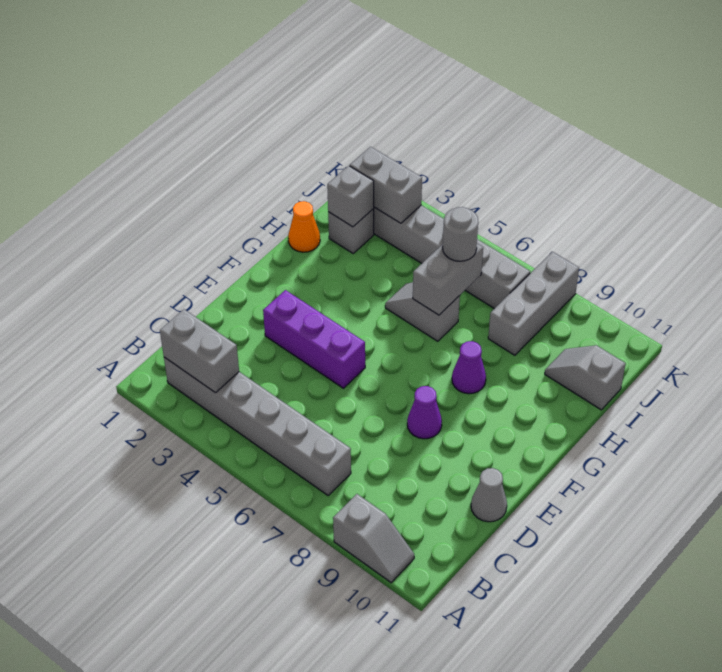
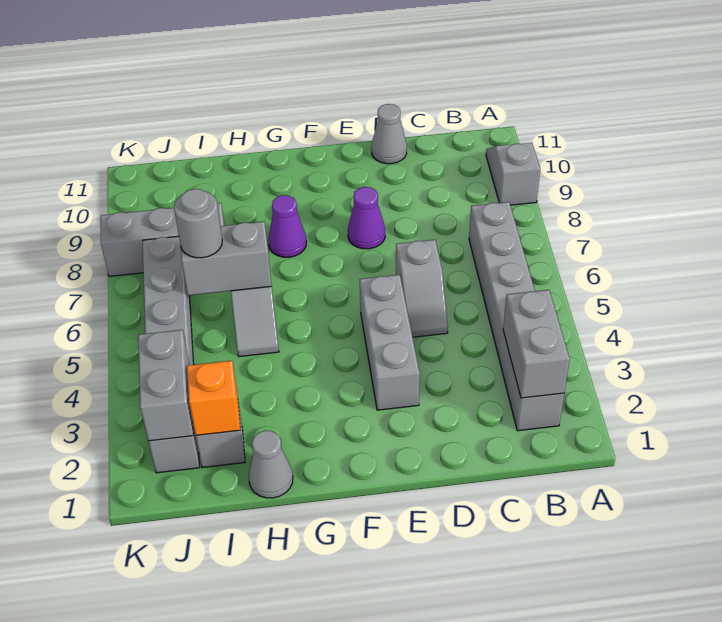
purple brick E3:E5 level 1 -> grey brick E3:E5 level 1
orange cone H1 level 1 -> grey cone H1 level 1
grey brick I2 level 2 -> orange brick I2 level 2
grey slope I10:I11 level 1 top 11 -> grey slope D5:D6 level 1 top 6

